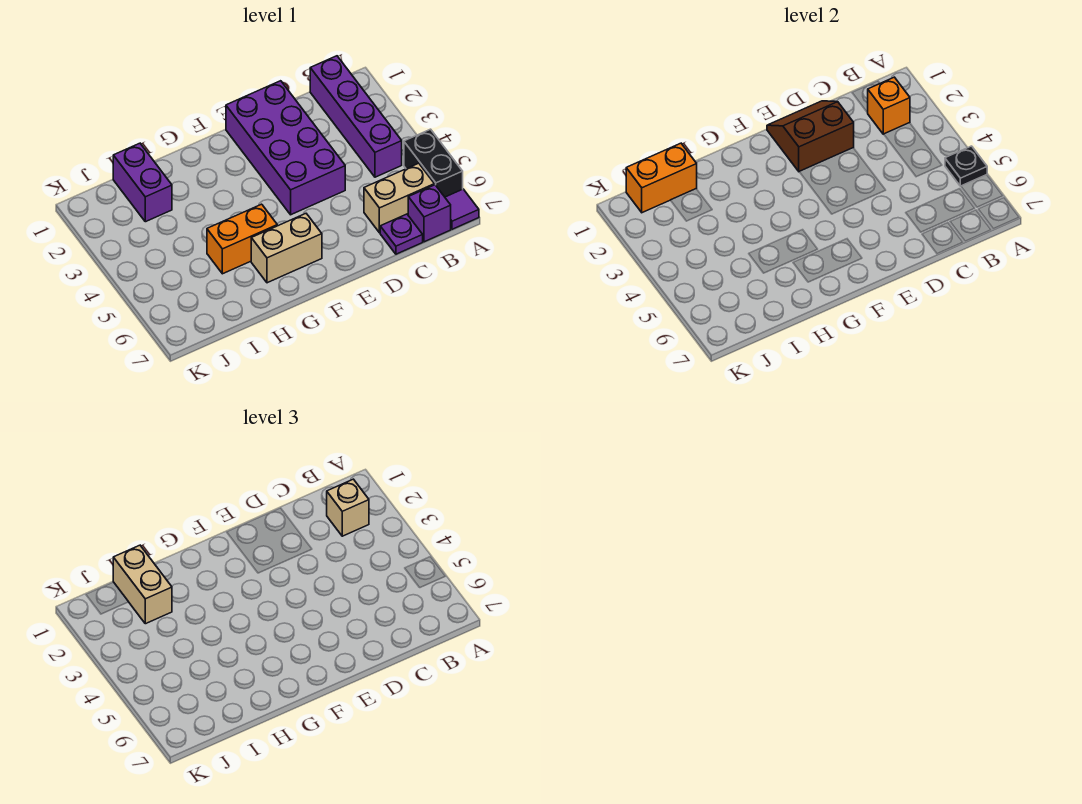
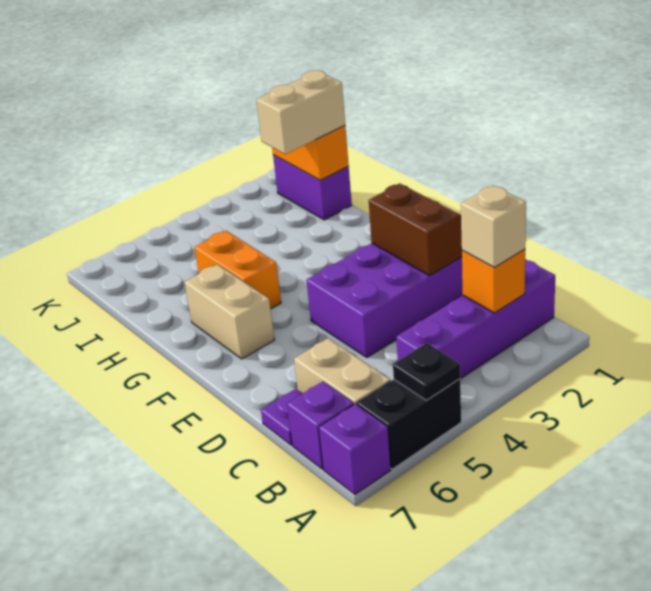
purple tile A7 level 1 -> purple brick A7 level 1
purple brick I1:I2 level 1 -> purple brick I1:J1 level 1

